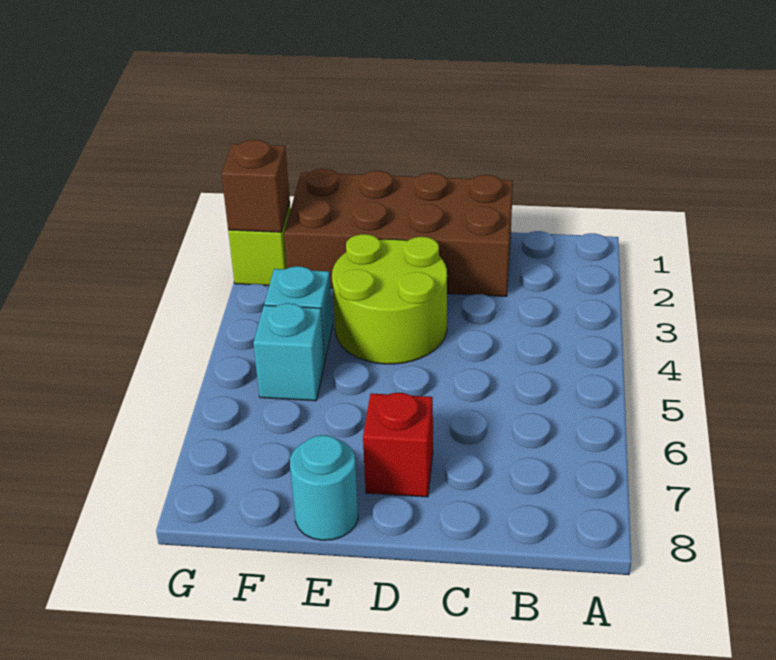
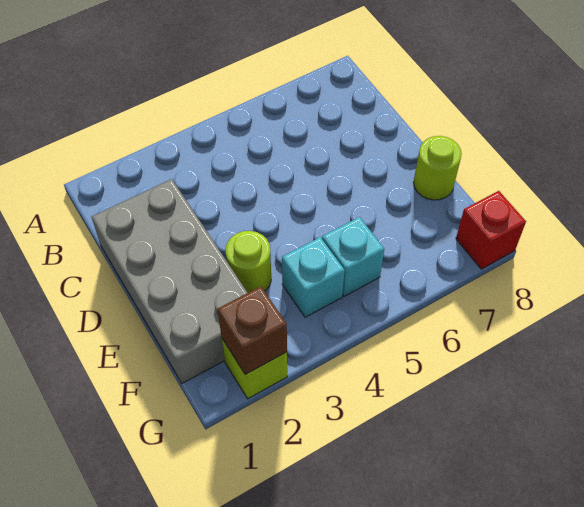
brown brick C1:F2 level 1 -> grey brick C1:F2 level 1
lime round brick D3:E4 level 1 -> lime round brick E3 level 1
red brick D7 level 1 -> red brick G8 level 1
cyan round brick E8 level 1 -> lime round brick E8 level 1

